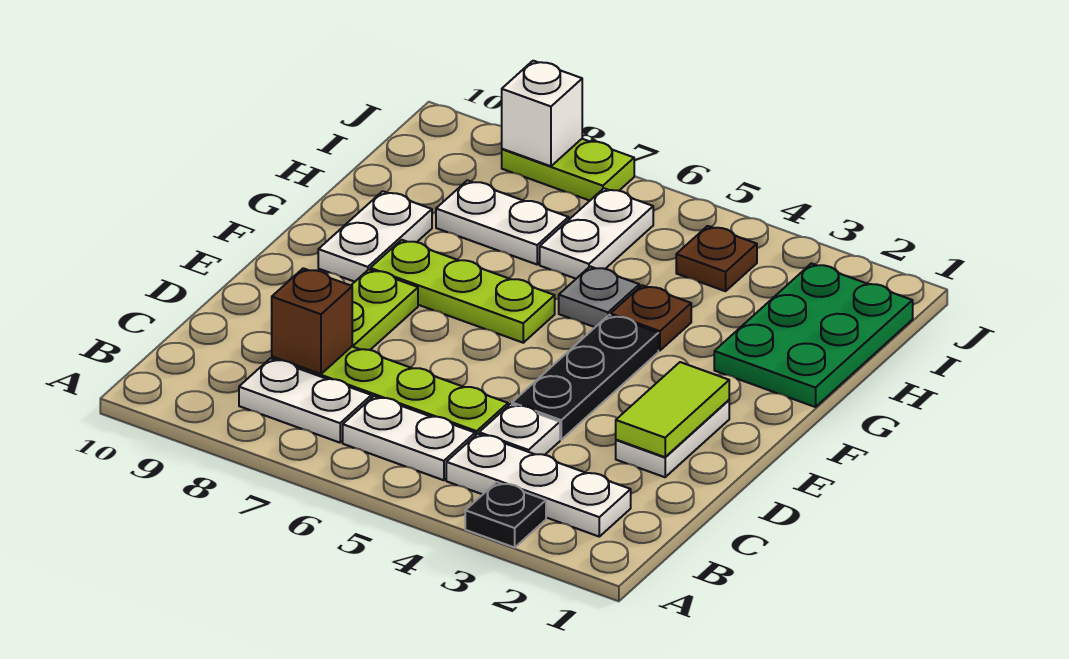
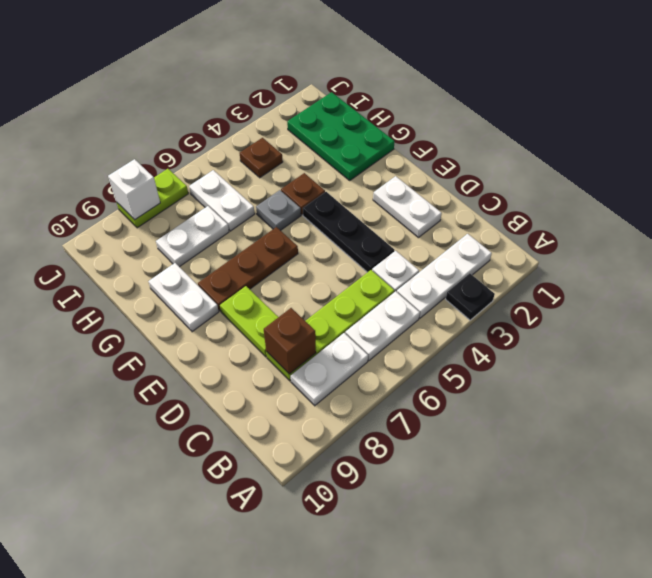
lime tile D2:E2 level 2 -> none
lime plate F6:F8 level 1 -> brown plate F6:F8 level 1

